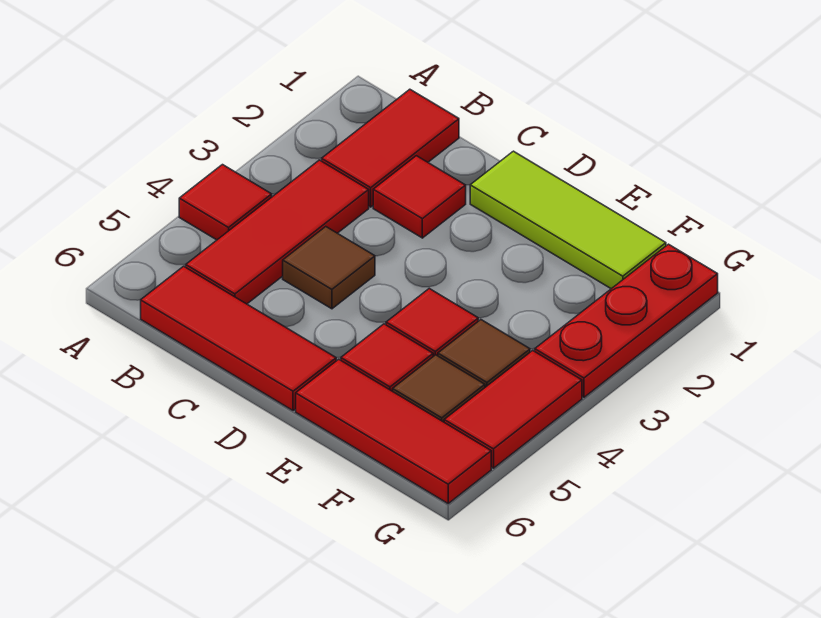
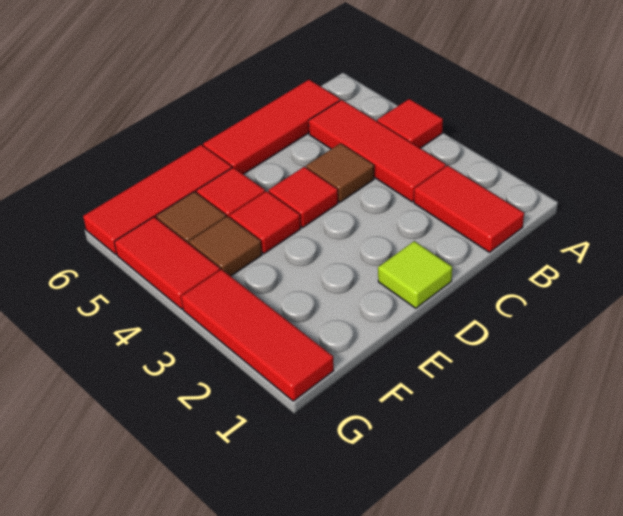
red tile C2 level 1 -> red tile D4 level 1
lime tile D1:F1 level 1 -> lime tile D1 level 1
red plate G1:G3 level 1 -> red tile G1:G3 level 1

